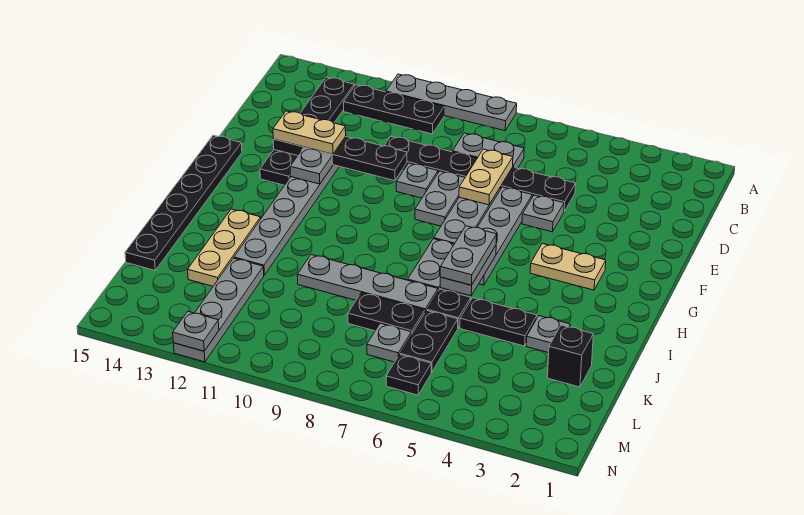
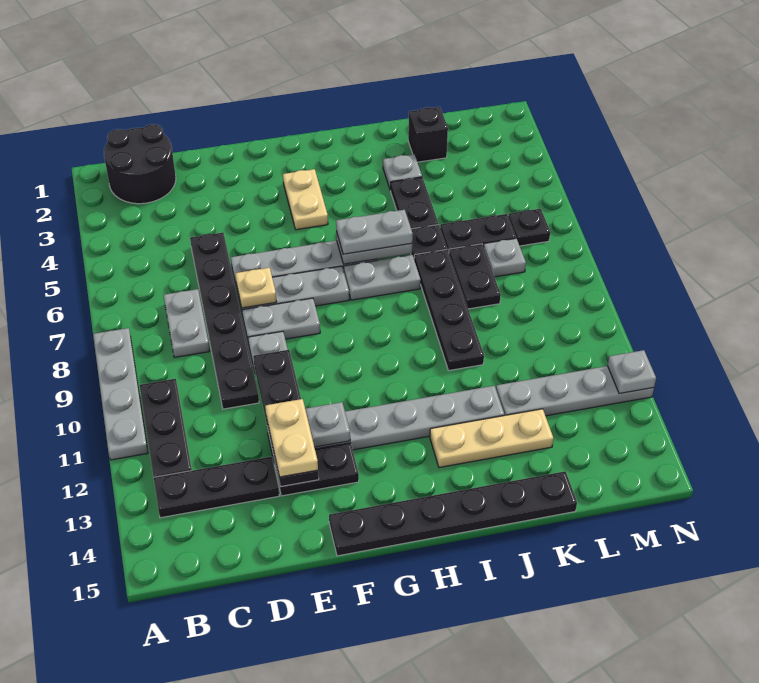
none -> black round brick B1:C2 level 1
tan plate D7:E7 level 2 -> tan plate E7 level 2
grey plate E5 level 1 -> none
grey plate J7:J10 level 1 -> black plate J7:J10 level 1

